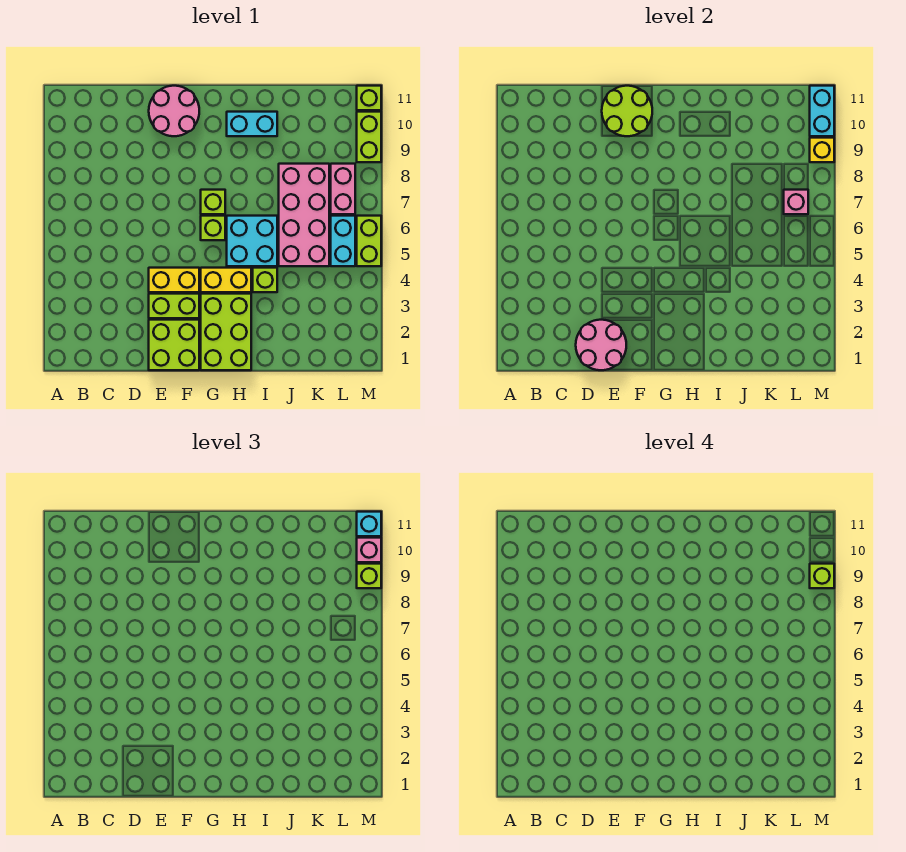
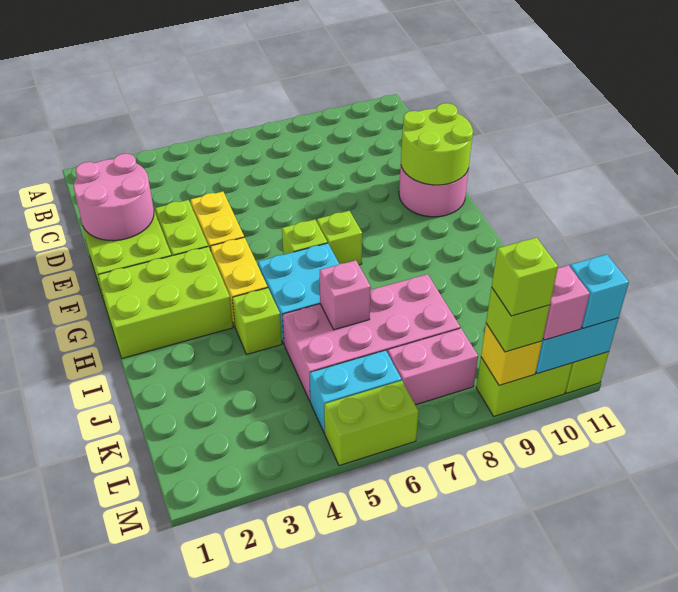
cyan brick H10:I10 level 1 -> none
pink brick L7 level 2 -> pink brick J6 level 2

